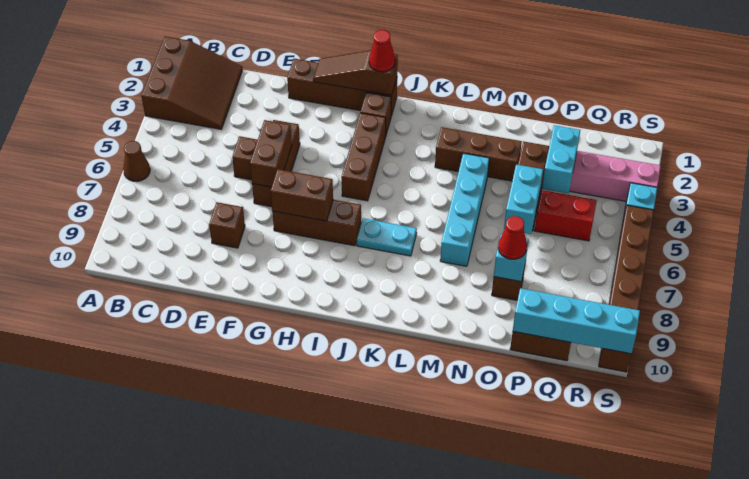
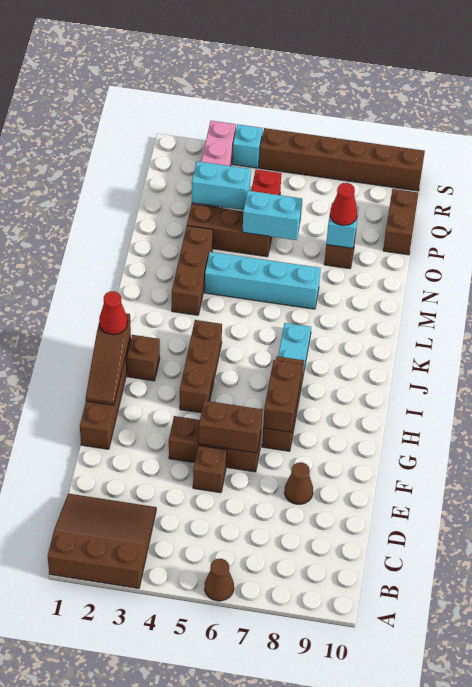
brown brick E8 level 1 -> brown cone E8 level 1
brown brick I3:I5 level 1 -> brown brick H4:J4 level 1
cyan brick P10:S10 level 2 -> none

